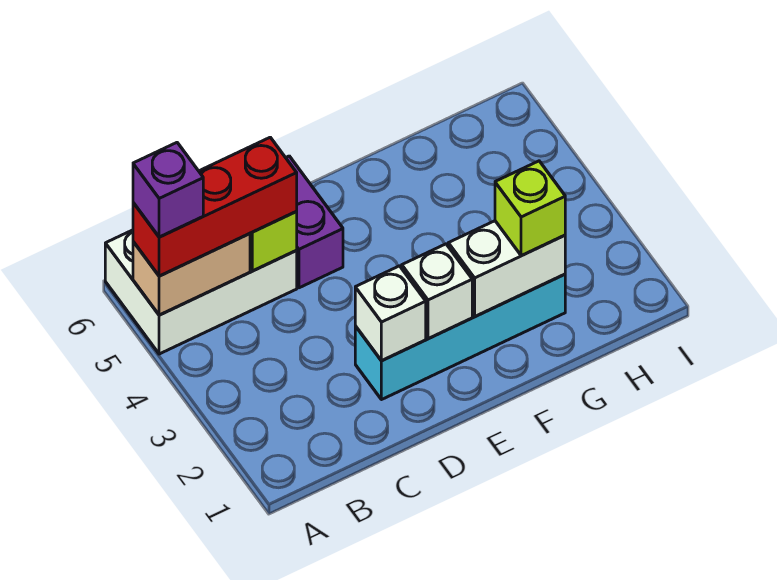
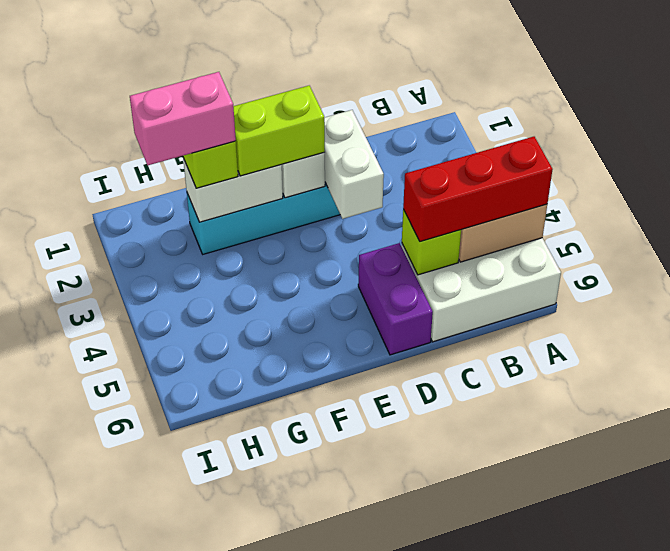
purple brick A5 level 4 -> none
white brick D2 level 2 -> white brick D2:D3 level 2
none -> lime brick E2:F2 level 3
none -> pink brick G2:H2 level 4

